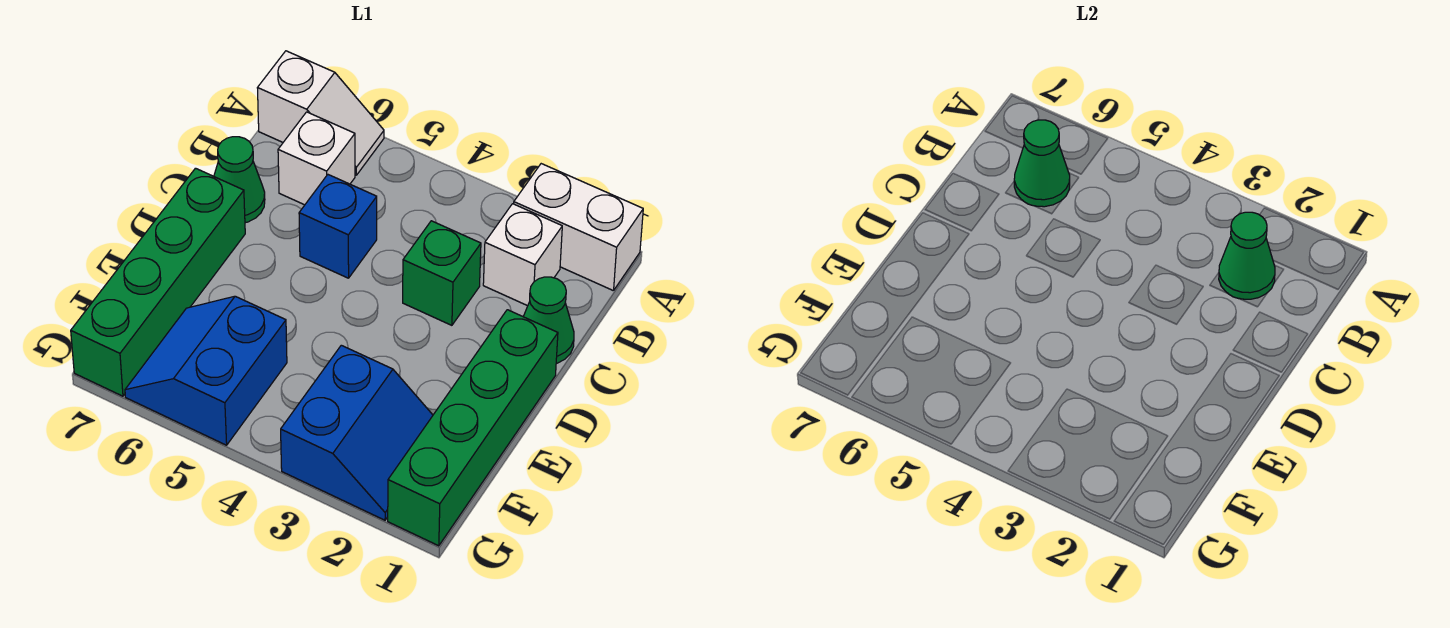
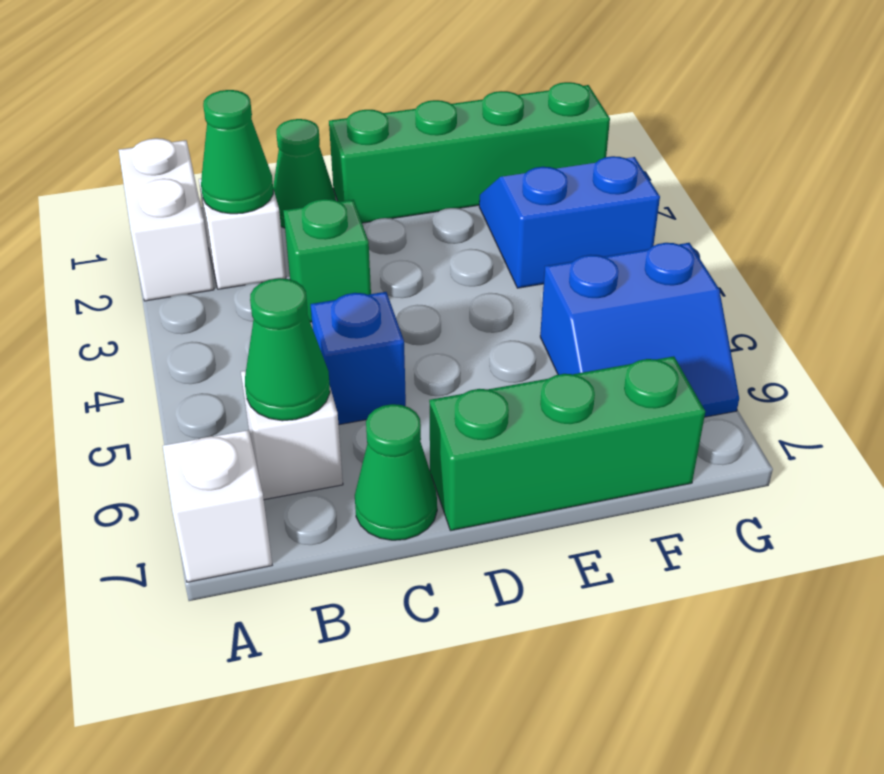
green brick D7:G7 level 1 -> green brick D7:F7 level 1

